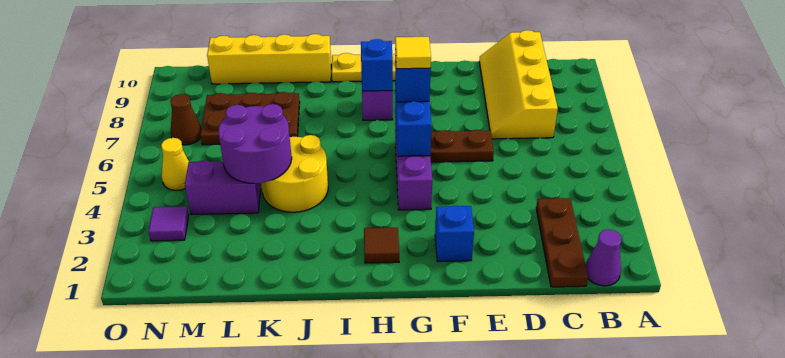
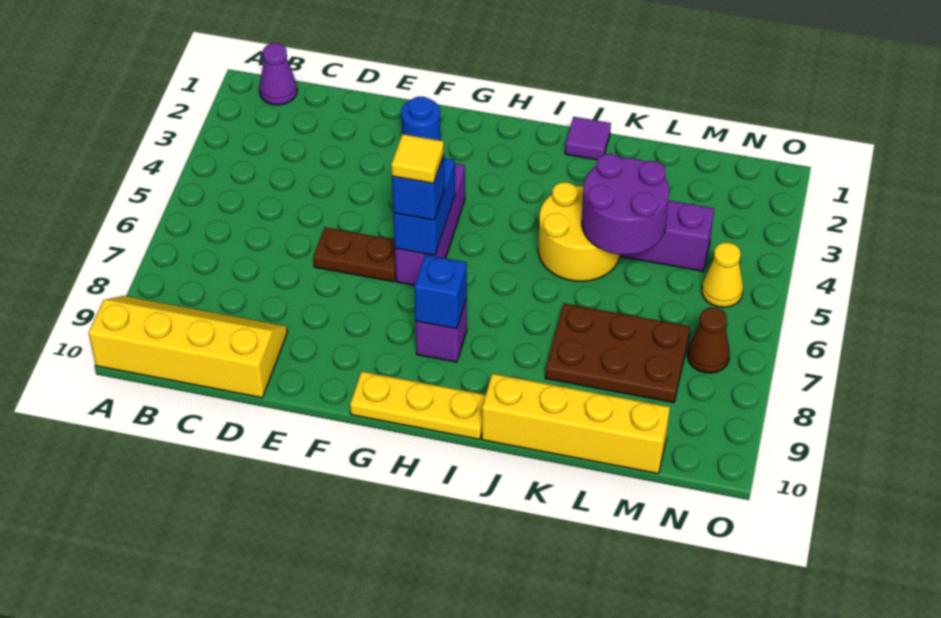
brown plate C1:C3 level 1 -> none
yellow slope C7:D10 level 1 top C -> yellow slope A9:D10 level 1 top 10
blue brick F2 level 1 -> blue round brick F2 level 1
brown tile H2 level 1 -> none
purple tile N3 level 1 -> purple tile J1 level 1

